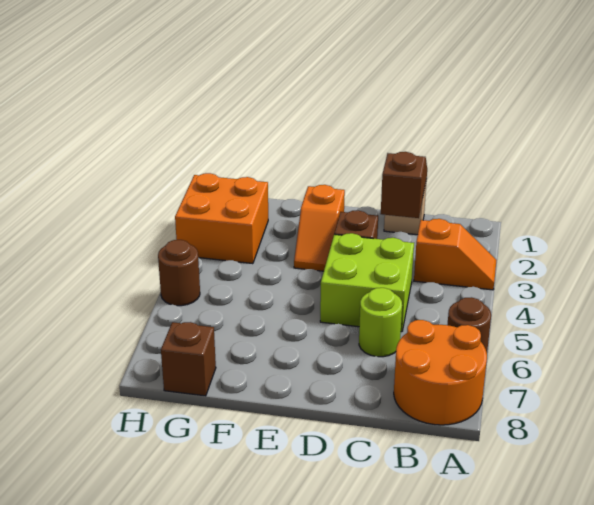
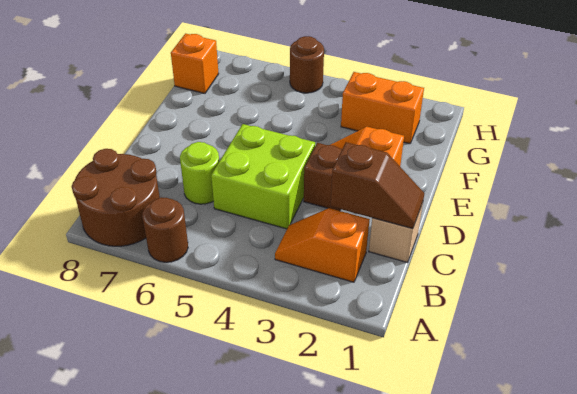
orange slope A3:B3 level 1 top B -> orange slope B2:B3 level 1 top 2
orange round brick A7:B8 level 1 -> brown round brick A7:B8 level 1
orange brick G2:H3 level 1 -> orange brick G2:G3 level 1
brown brick G8 level 1 -> orange brick G8 level 1

